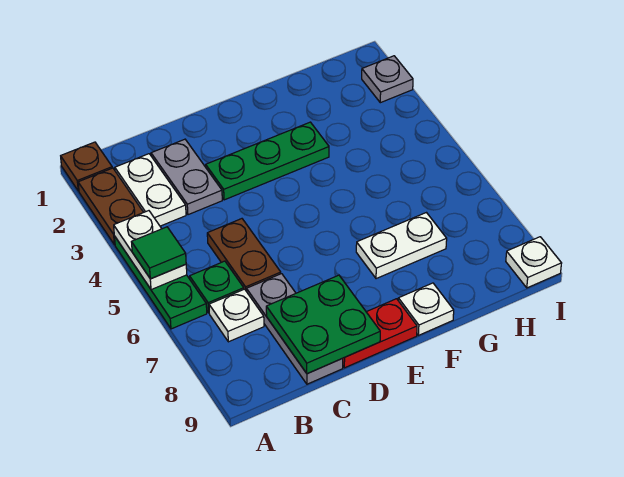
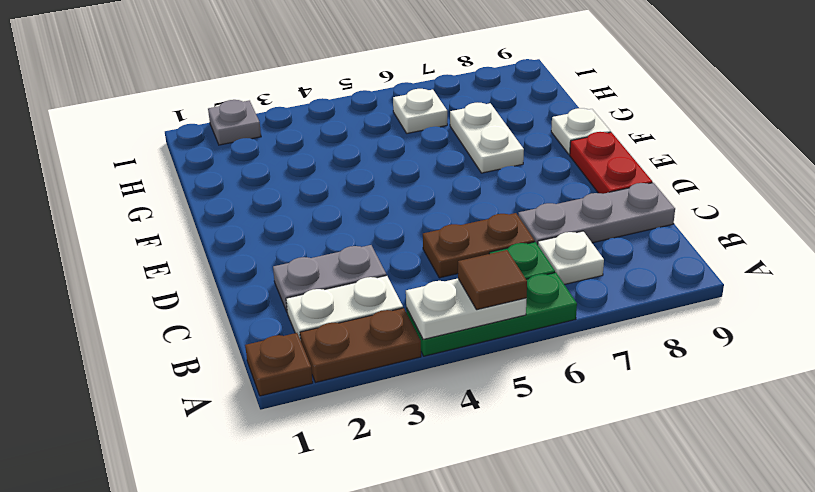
green tile A5 level 3 -> brown tile A5 level 3
green plate C8:D9 level 2 -> none
green plate D3:F3 level 1 -> none
white plate I9 level 1 -> white plate H6 level 1

